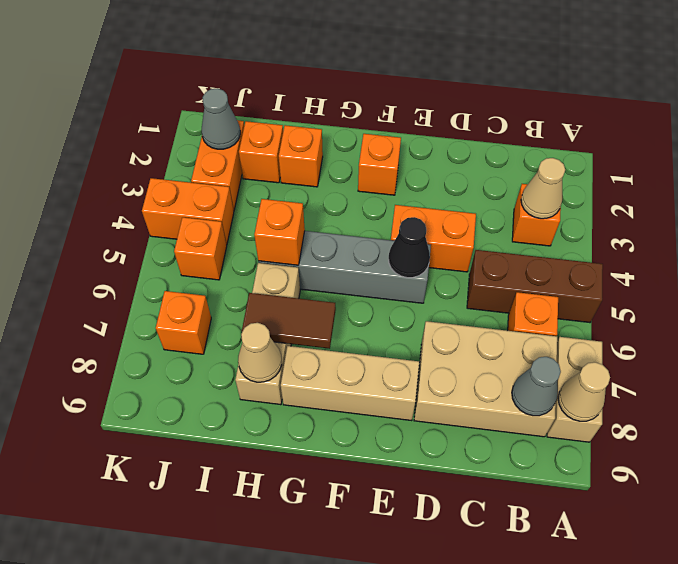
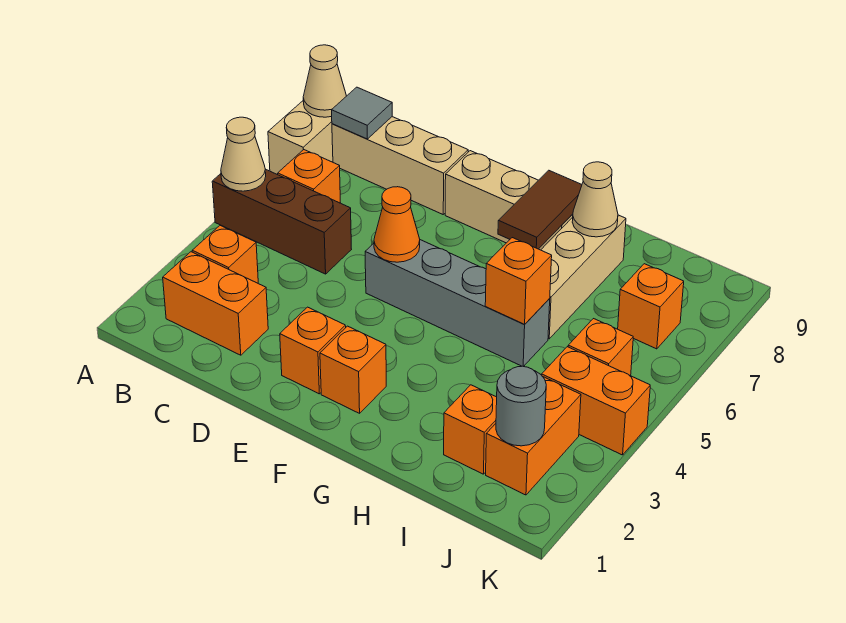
tan cone B3 level 2 -> tan cone A5 level 2
tan brick B7:D8 level 1 -> tan brick B8:D8 level 1
grey cone B8 level 2 -> grey tile B8 level 2
orange brick D4:E4 level 1 -> orange brick B2:C2 level 1
black cone E5 level 2 -> orange cone E5 level 2
brown tile G7:H7 level 2 -> brown tile G7:G8 level 2
orange brick H2 level 1 -> orange brick E2 level 1
grey cone J2 level 2 -> grey round brick J2 level 2

